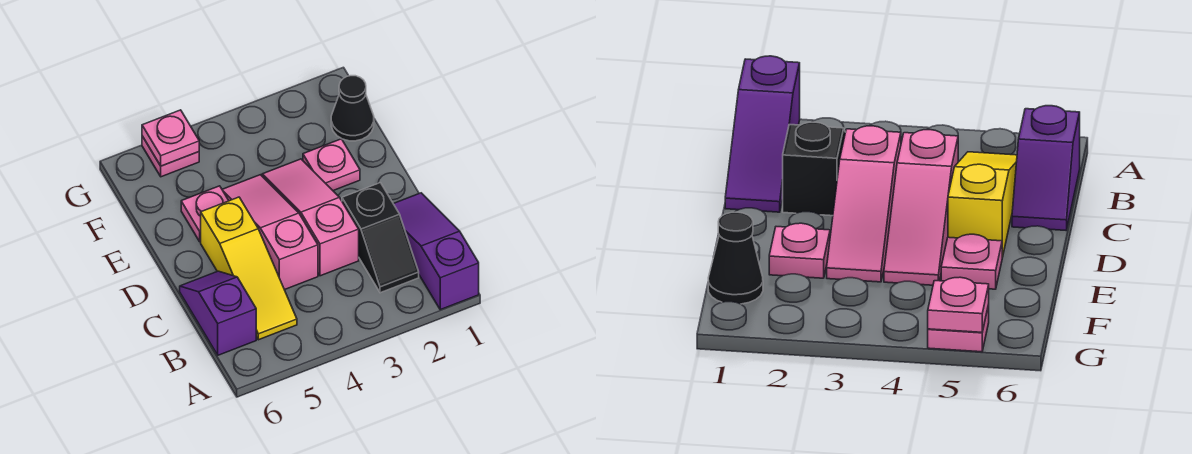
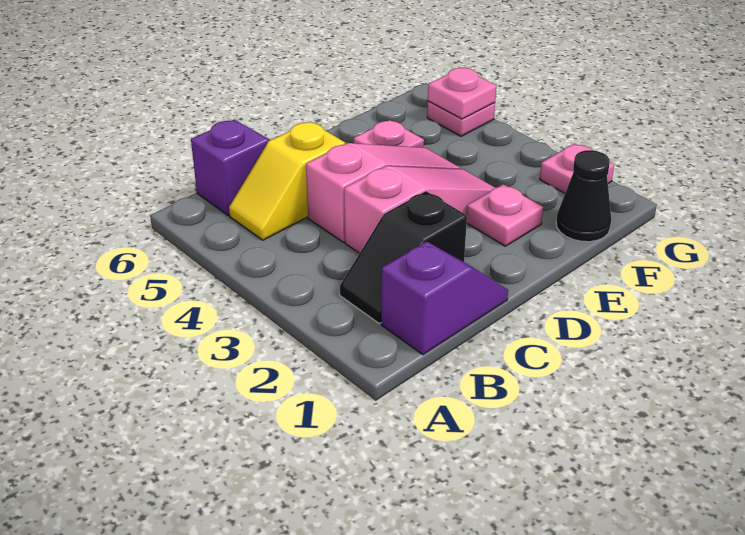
purple slope A1:C1 level 1 top A -> purple slope B1:C1 level 1 top B
yellow slope B5:D5 level 1 top D -> yellow slope B5:C5 level 1 top C
none -> pink plate G2 level 1

